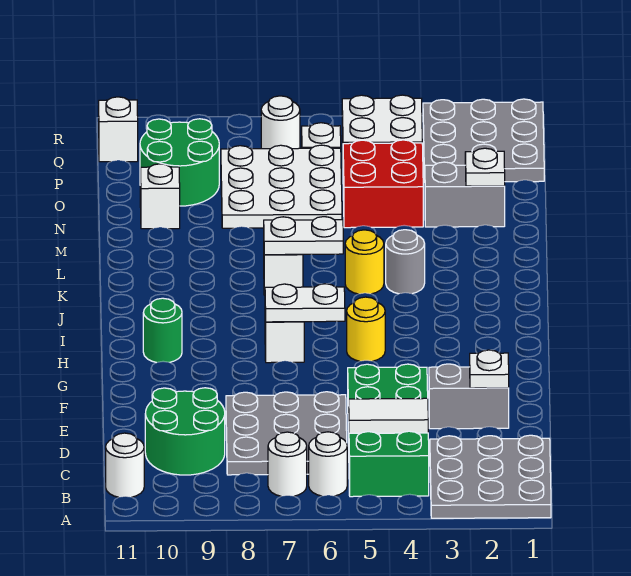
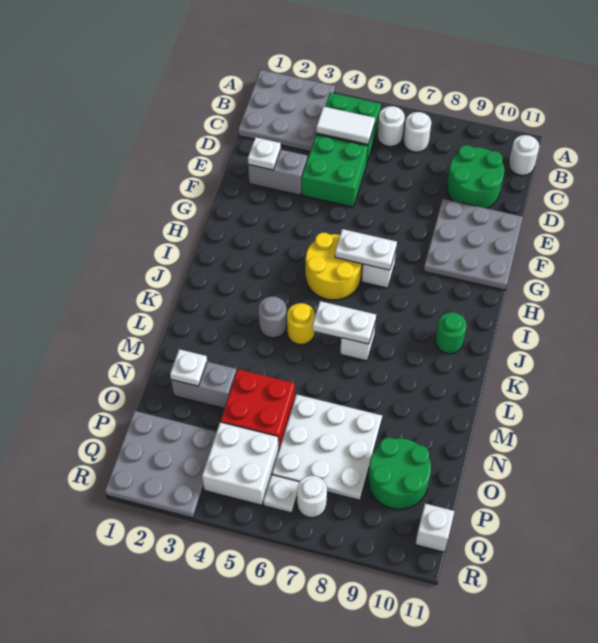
grey plate C6:E8 level 1 -> grey plate E9:G11 level 1
yellow round brick H5 level 1 -> yellow round brick H5:I6 level 1
green round brick H10 level 1 -> green round brick J10 level 1
white brick N10 level 1 -> none

